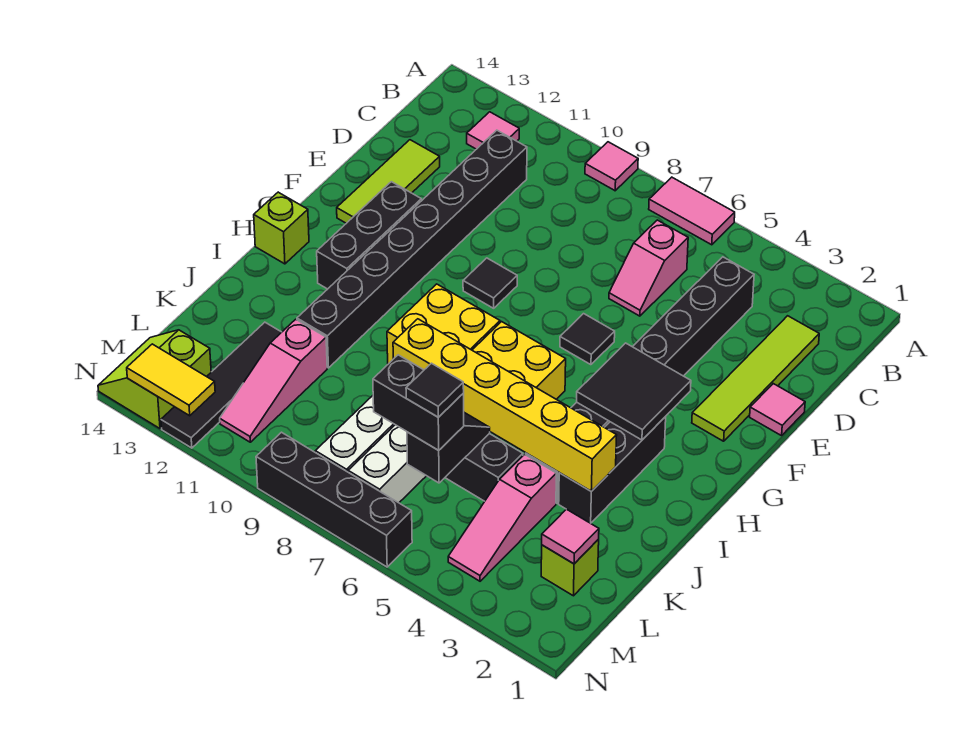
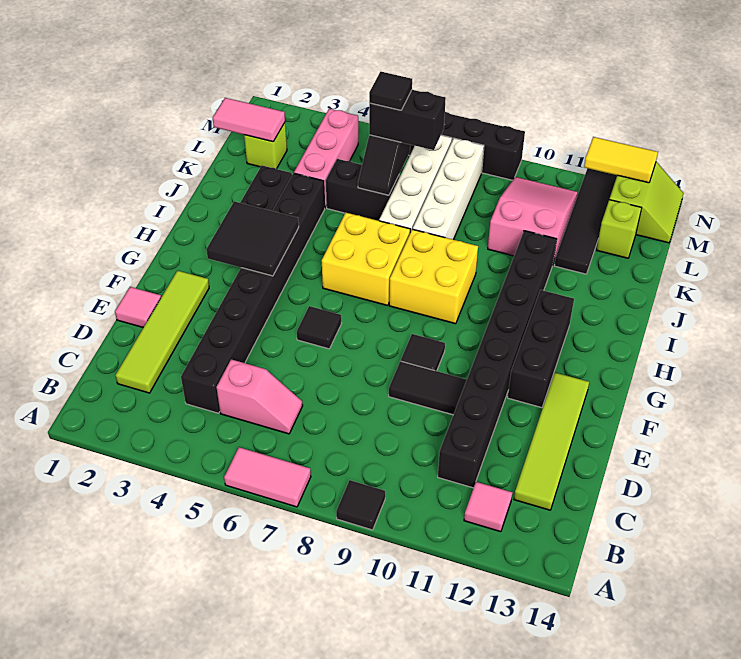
pink tile A9 level 1 -> black tile A9 level 1
pink slope C6:D6 level 1 top C -> pink slope C5:C6 level 1 top 5
lime tile D13:F13 level 1 -> lime tile C13:F13 level 1
none -> black tile E9:E10 level 1
lime brick H14 level 1 -> lime brick L13 level 1
yellow brick J3:J8 level 2 -> none
pink slope K4:M4 level 1 top K -> pink brick K4:M4 level 1
pink slope K11:M11 level 1 top K -> pink slope K10:M11 level 1 top K
pink tile L2 level 2 -> pink tile L1:L2 level 2

